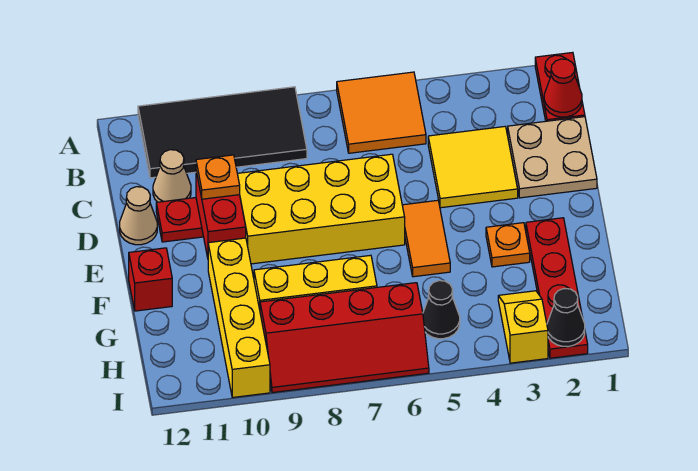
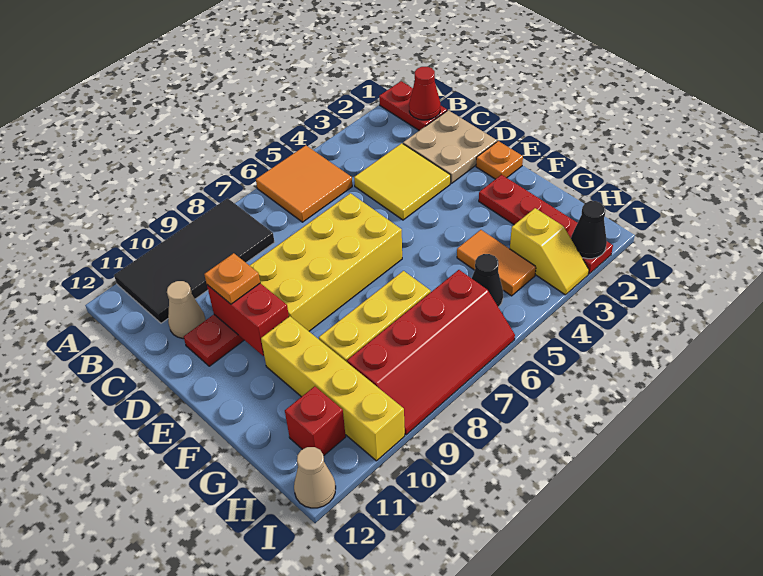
tan cone D12 level 1 -> tan cone I12 level 1
orange tile E5:F5 level 1 -> orange tile G4:H4 level 1
orange plate F3 level 1 -> orange plate E1 level 1
red brick F12 level 1 -> red brick H11 level 1
yellow slope H3:I3 level 1 top I -> yellow slope H3:I3 level 1 top H

